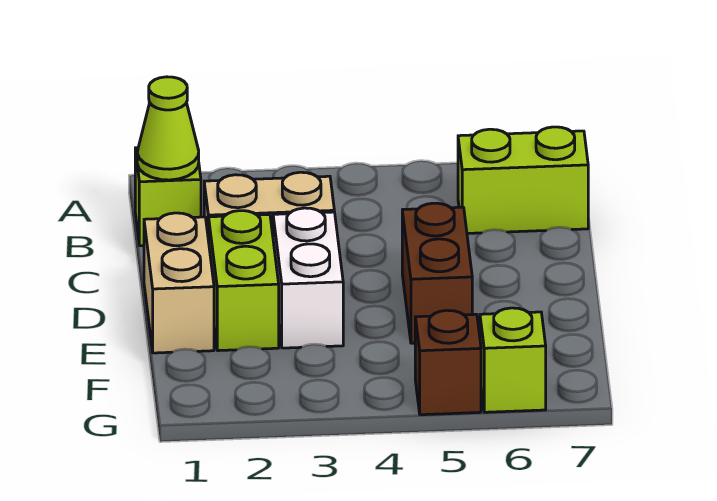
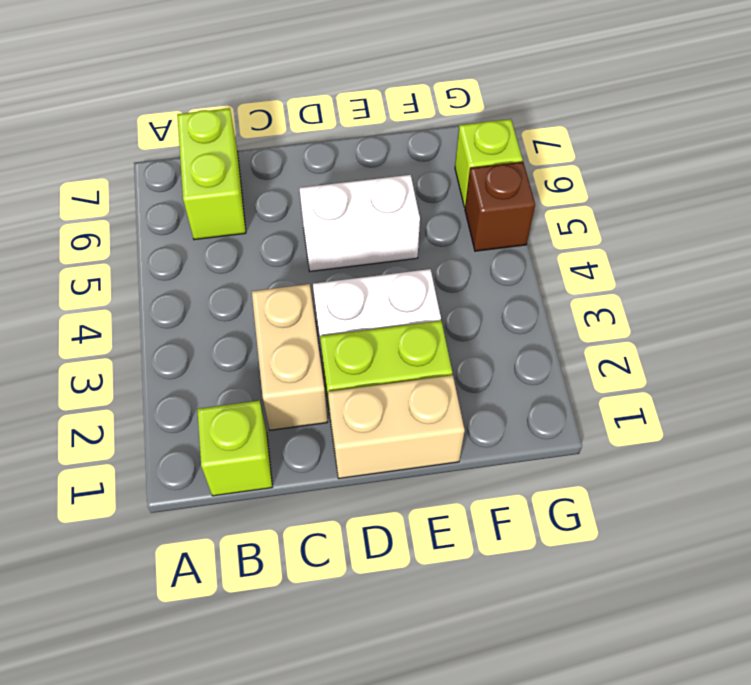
lime cone B1 level 2 -> none
brown brick D5:E5 level 1 -> white brick D5:E5 level 1

